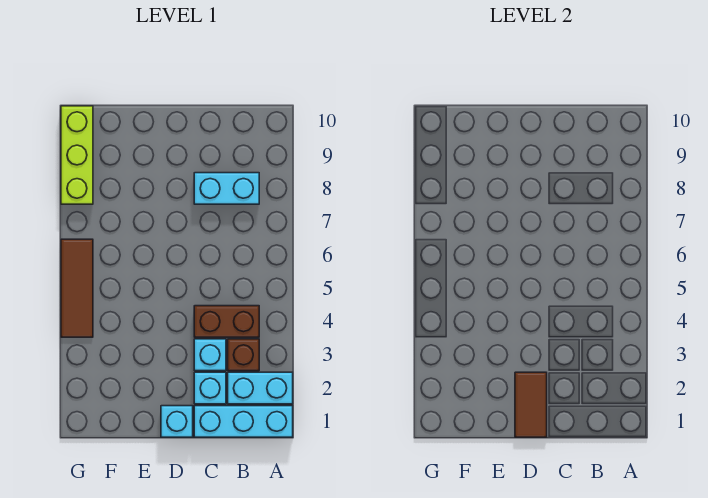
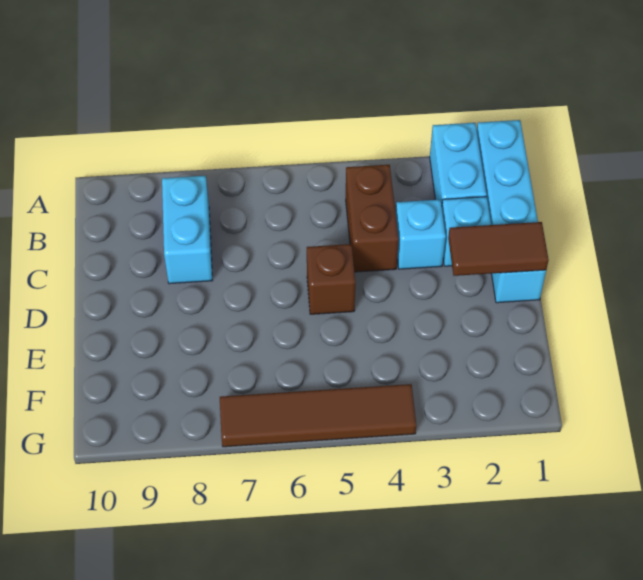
brown brick B3 level 1 -> brown brick D5 level 1
brown tile G4:G6 level 1 -> brown tile G4:G7 level 1
lime brick G8:G10 level 1 -> none

